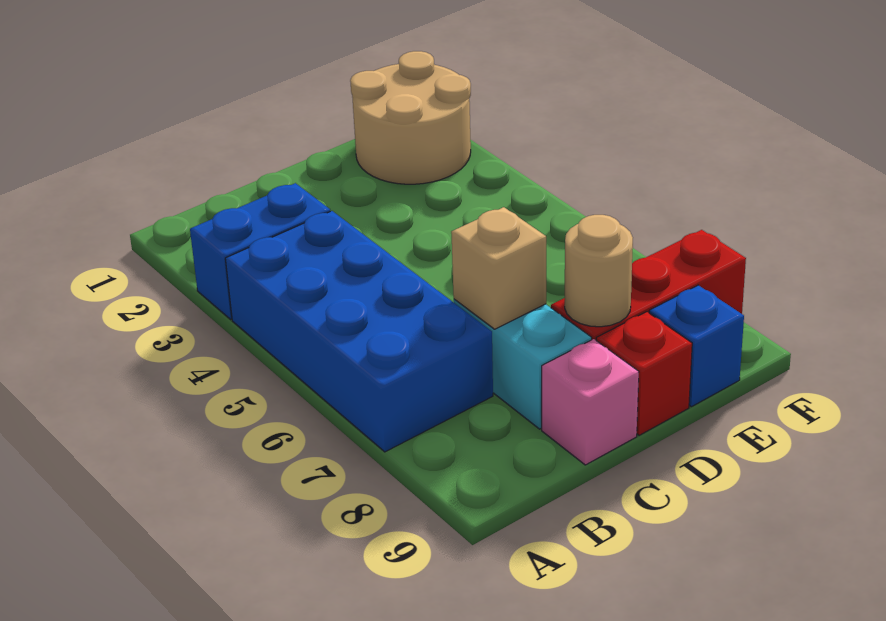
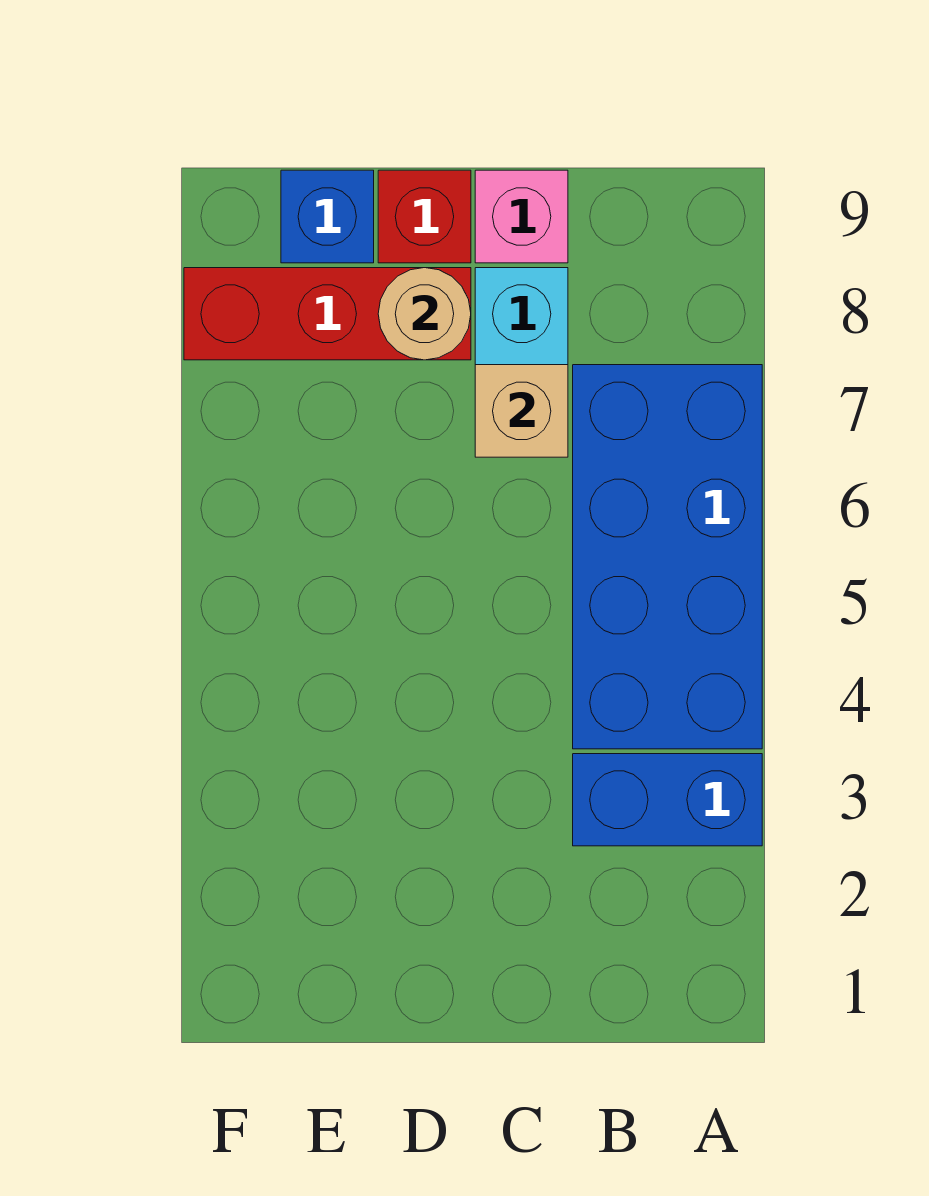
tan round brick E1:F2 level 1 -> none

